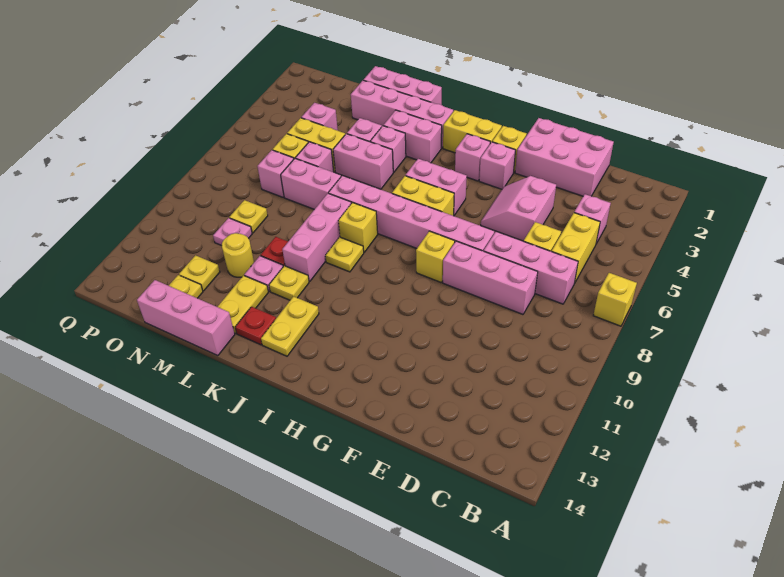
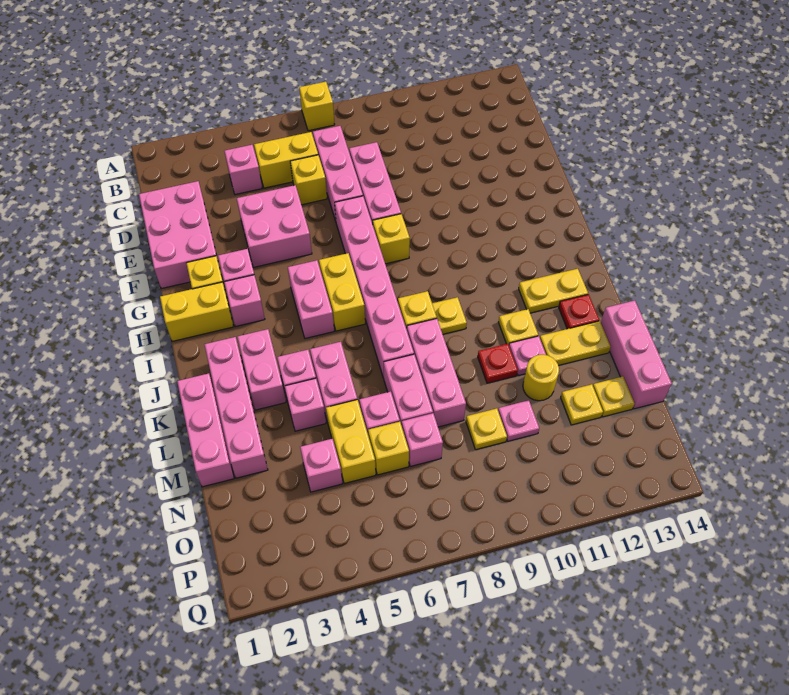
pink slope E4:F5 level 1 top E -> pink brick E4:F5 level 1
yellow brick H2:I2 level 1 -> yellow brick H1:H2 level 1
pink brick K8:K10 level 1 -> pink brick K8:M8 level 1

